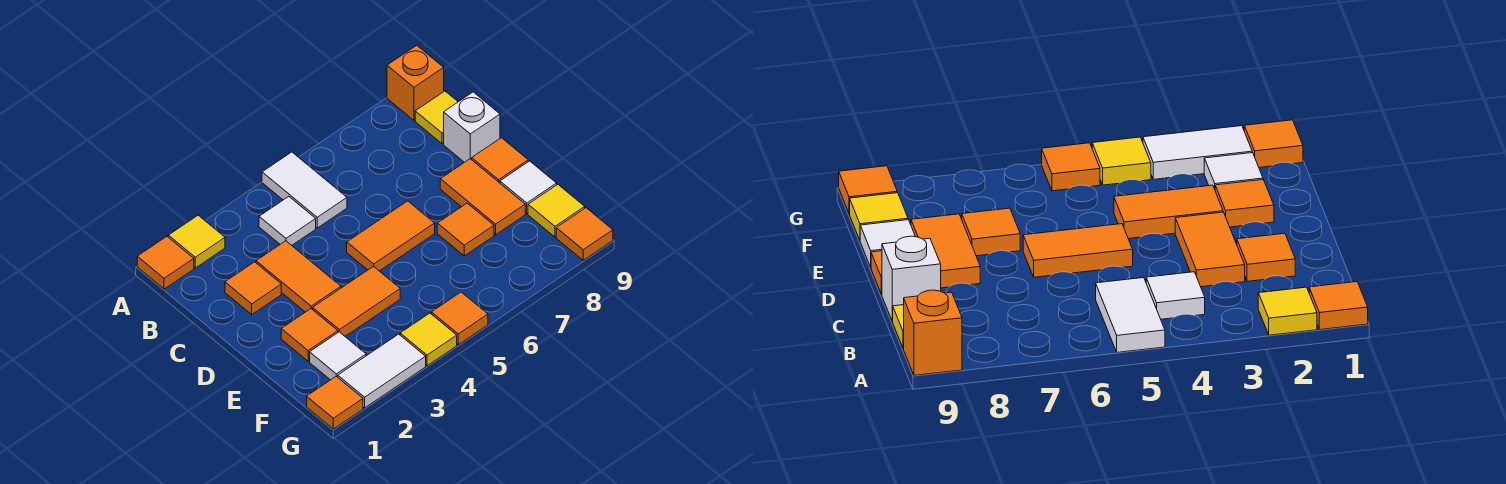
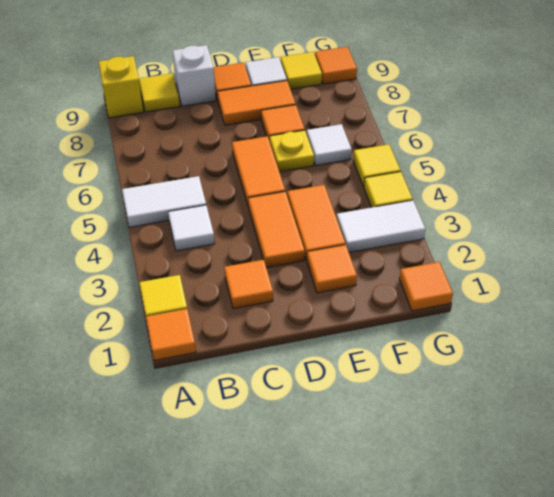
orange brick A9 level 1 -> yellow brick A9 level 1
orange tile C3:D3 level 1 -> orange tile D3:D4 level 1
none -> yellow plate E6 level 1
white tile F2 level 1 -> white tile F6 level 1
white tile G2:G3 level 1 -> white tile F3:G3 level 1
orange tile G5 level 1 -> yellow tile G5 level 1

